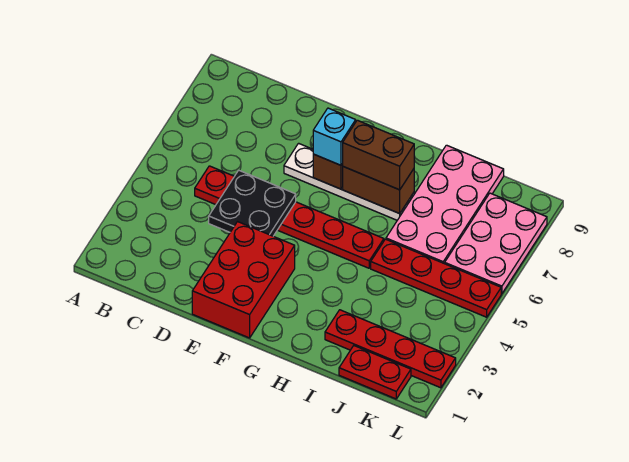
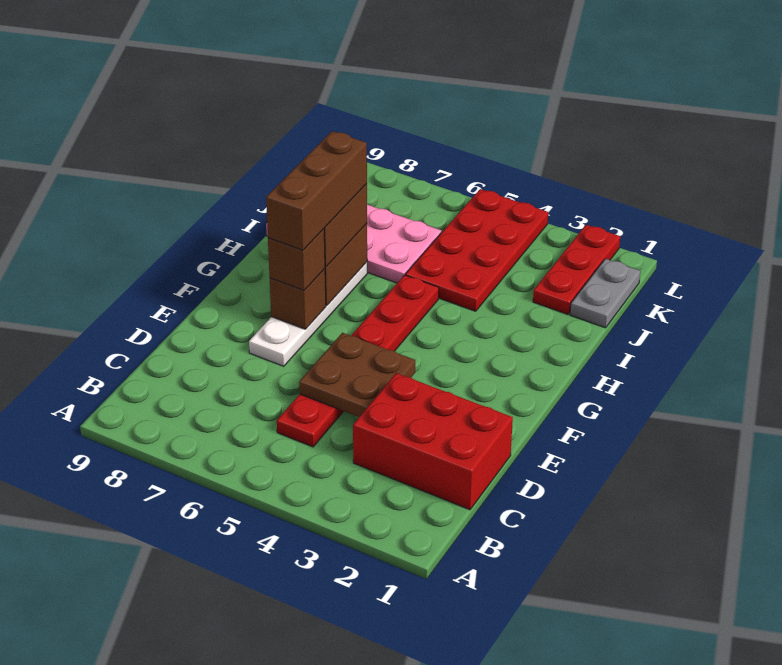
black plate D4:E5 level 2 -> brown plate D4:E5 level 2
red brick E1:F3 level 1 -> red brick C1:D3 level 1
cyan brick F7 level 3 -> brown brick F7 level 3
none -> brown brick F7:H7 level 4
red plate I2:L2 level 1 -> red plate J2:L2 level 1
red plate I5:L5 level 1 -> red plate I4:L5 level 1
red plate J1:K1 level 1 -> grey plate J1:K1 level 1
pink plate K6:L8 level 1 -> none

